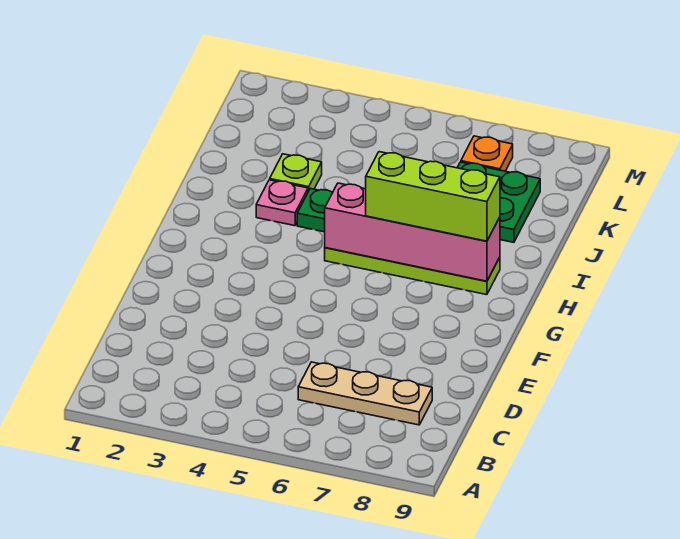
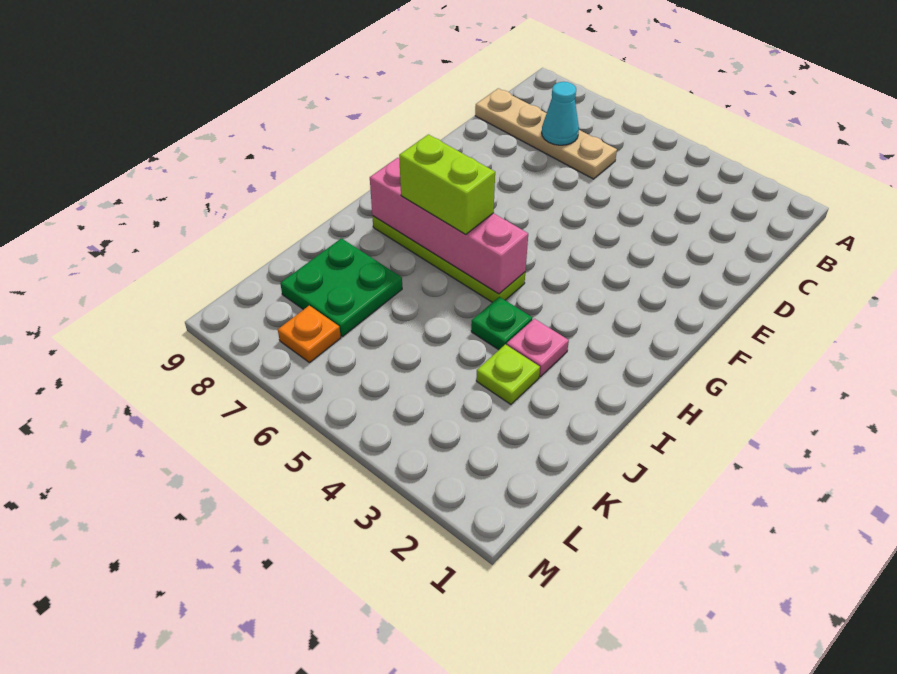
tan plate C6:C8 level 1 -> tan plate C6:C9 level 1
none -> cyan cone C7 level 2
lime brick H6:H8 level 3 -> lime brick H6:H7 level 3

